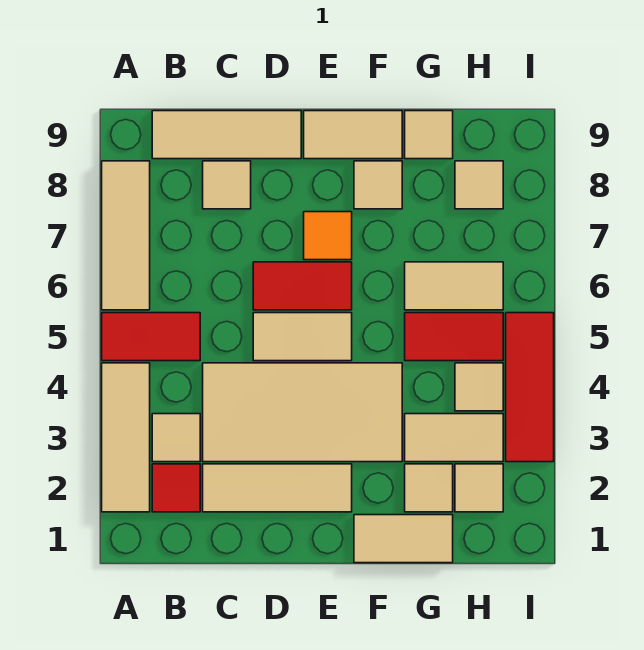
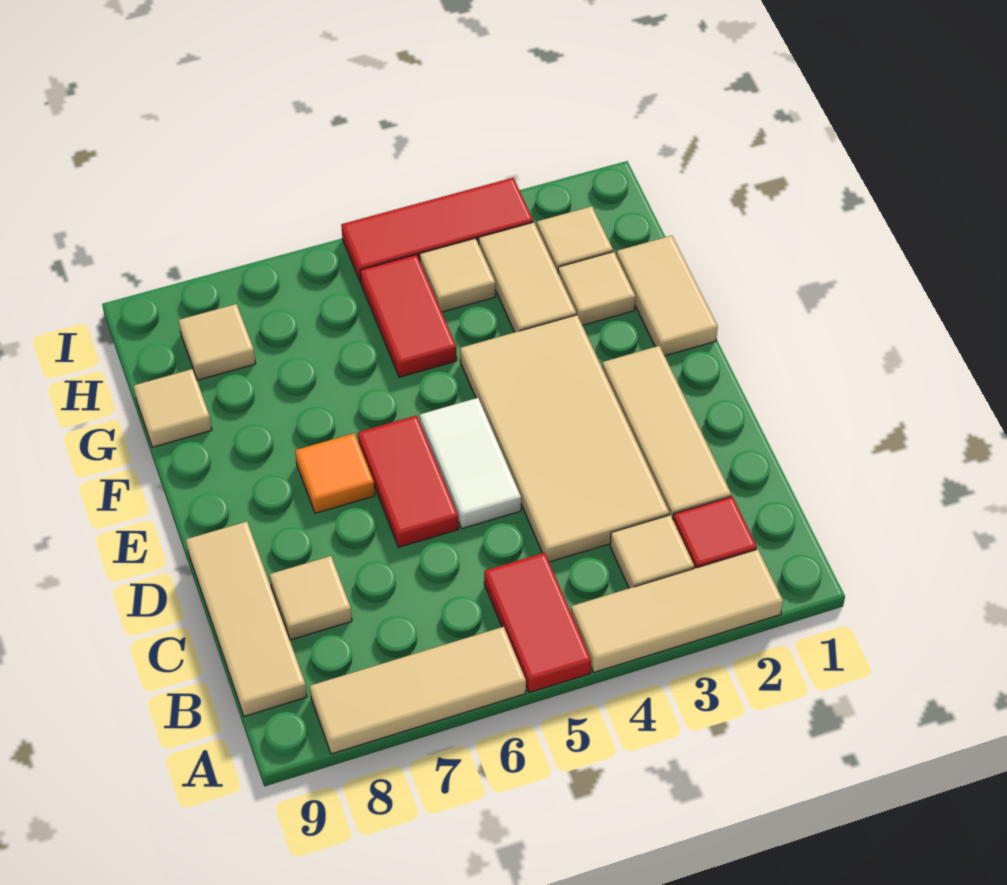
tan tile D5:E5 level 1 -> white tile D5:E5 level 1
tan tile E9:F9 level 1 -> none
tan tile F8 level 1 -> none
tan tile G6:H6 level 1 -> none

